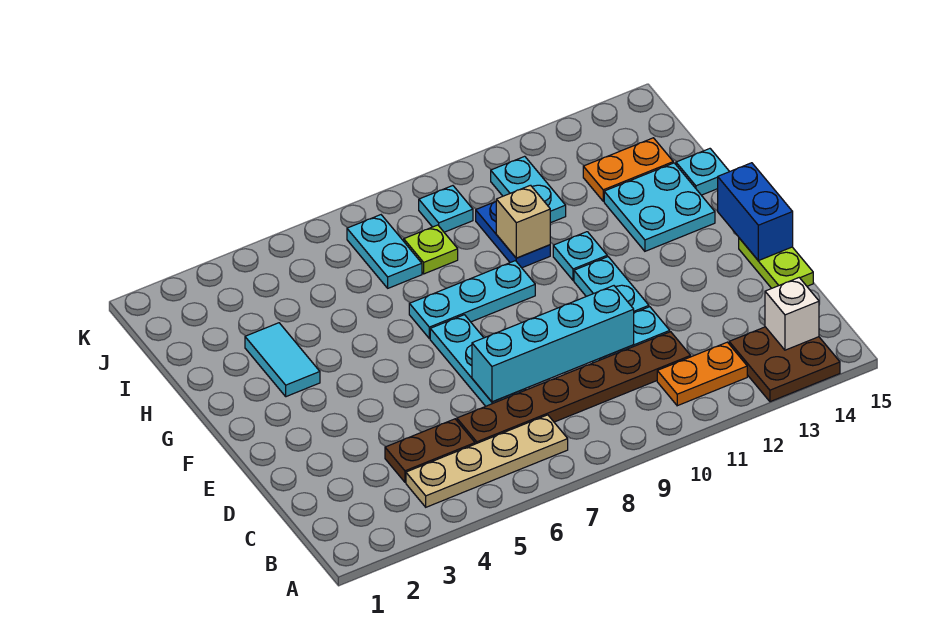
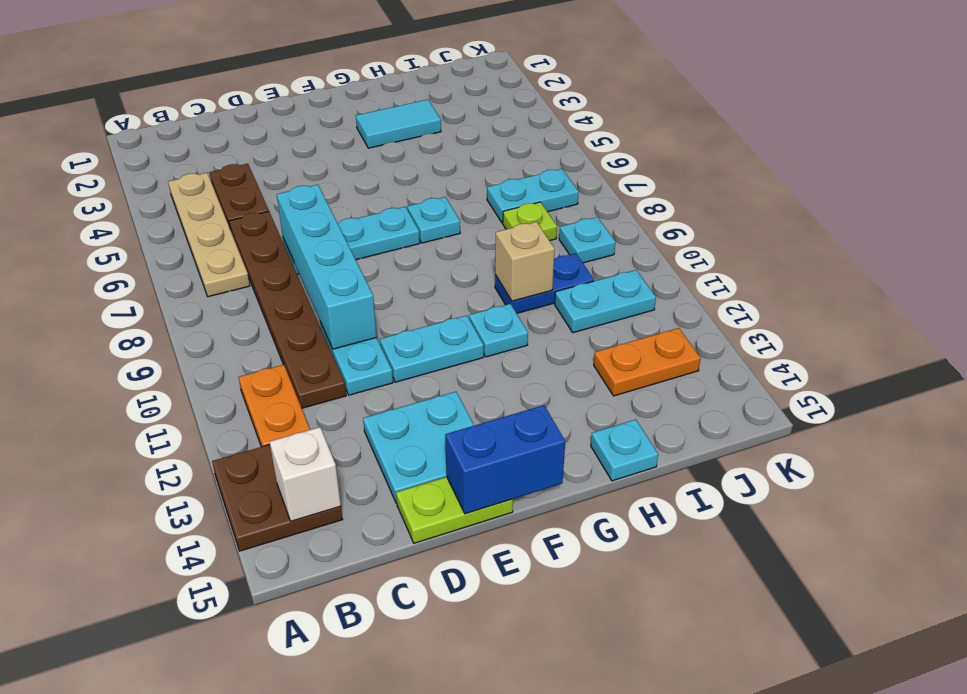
cyan plate G7:G9 level 1 -> cyan plate G7 level 1
cyan plate G13:H14 level 1 -> cyan plate D13:E14 level 1
orange plate I13:I14 level 1 -> orange plate I13:J13 level 1

